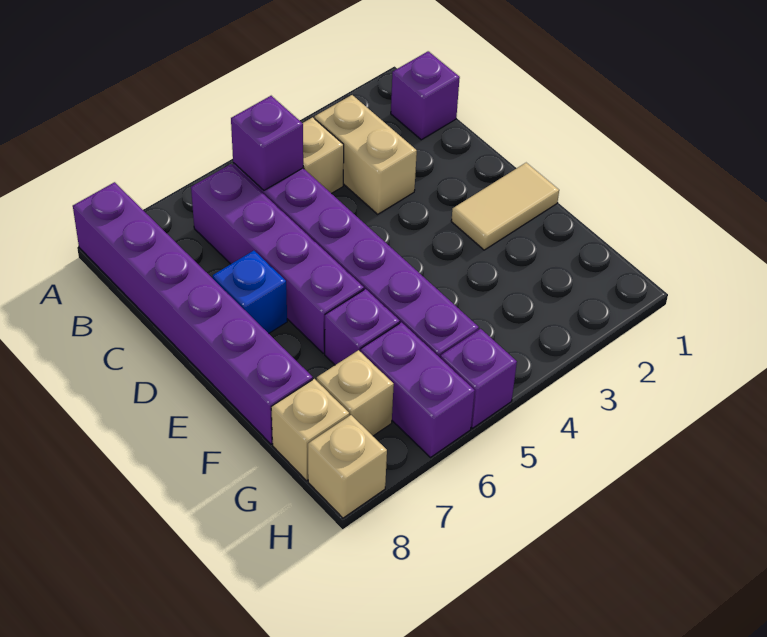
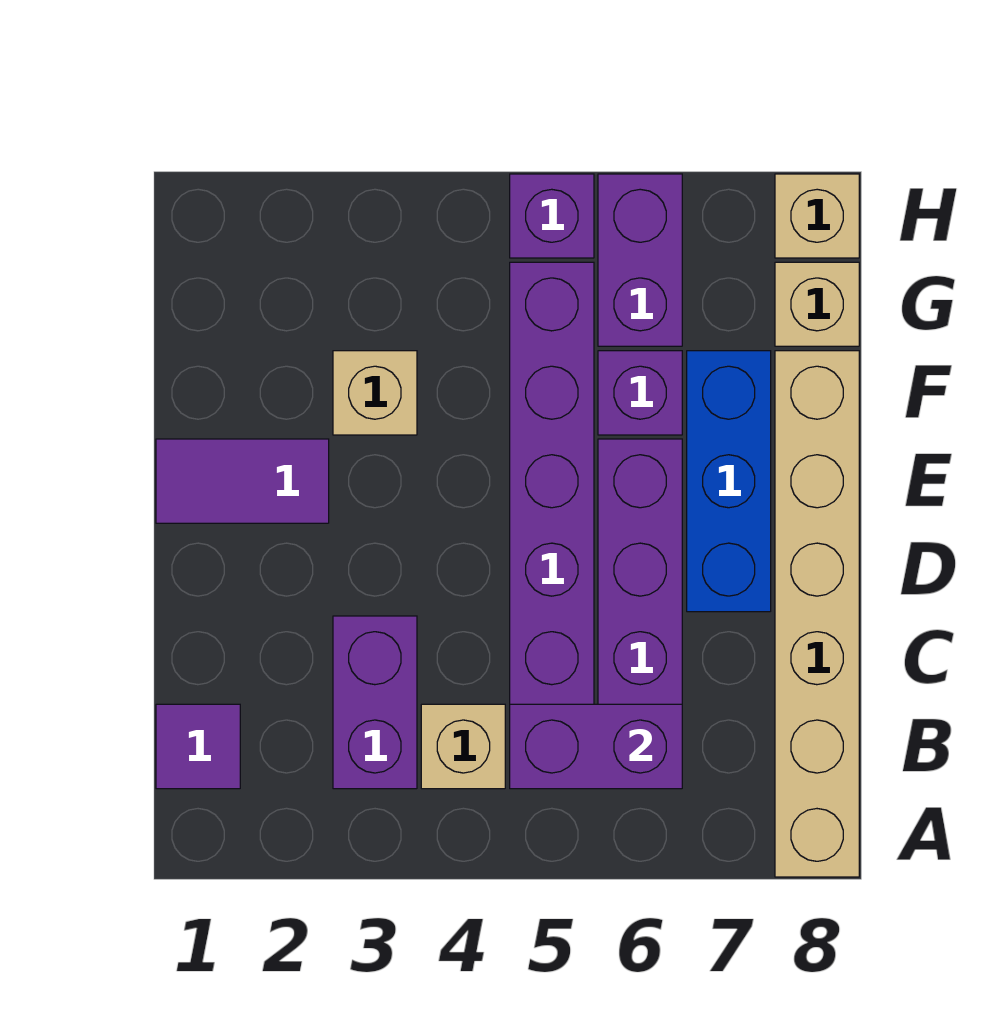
purple brick A8:F8 level 1 -> tan brick A8:F8 level 1
purple brick B1 level 1 -> purple tile B1 level 1
tan brick B3:C3 level 1 -> purple brick B3:C3 level 1
purple brick B5 level 2 -> purple brick B5:B6 level 2
blue brick D7 level 1 -> blue brick D7:F7 level 1
tan tile E1:E2 level 1 -> purple tile E1:E2 level 1
tan brick G7 level 1 -> tan brick F3 level 1

